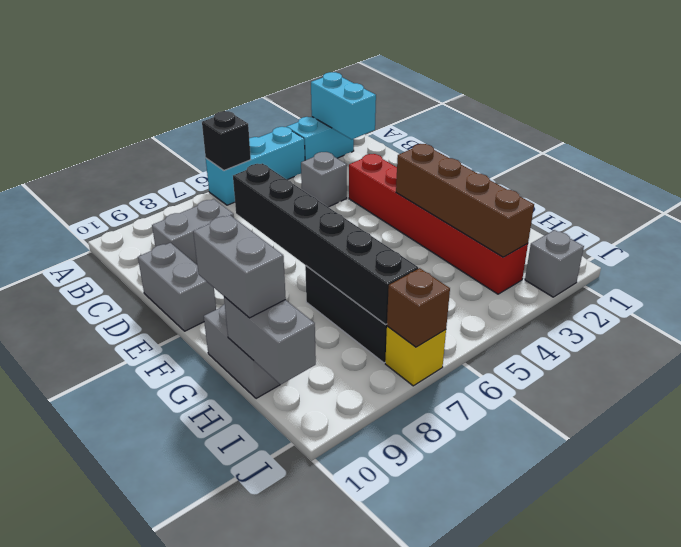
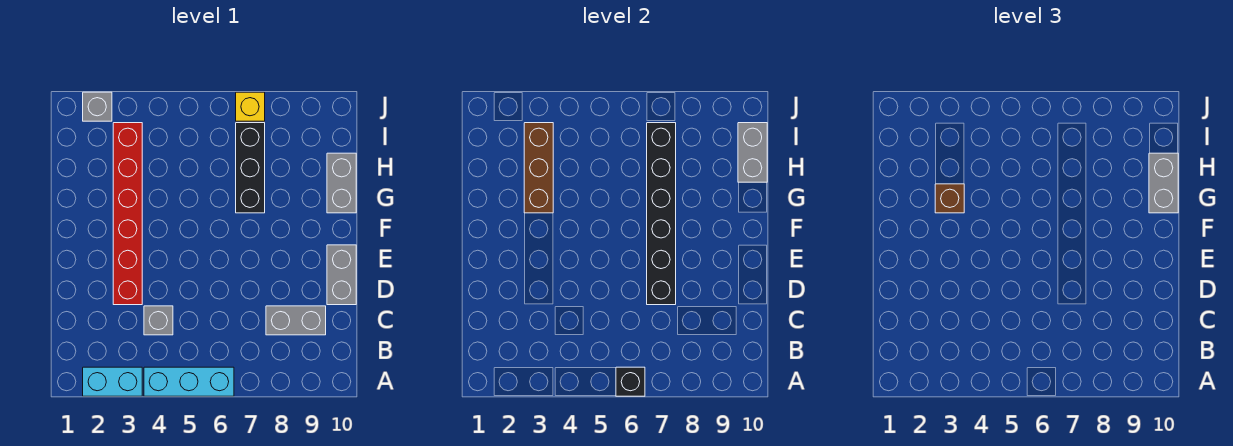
cyan brick A2:B2 level 2 -> none
brown brick F3:I3 level 2 -> brown brick G3:I3 level 2
brown brick J7 level 2 -> brown brick G3 level 3

